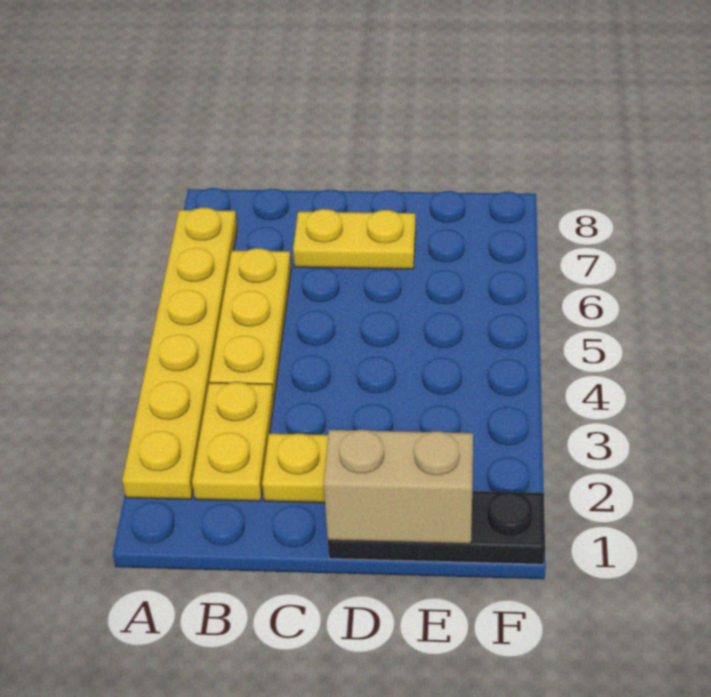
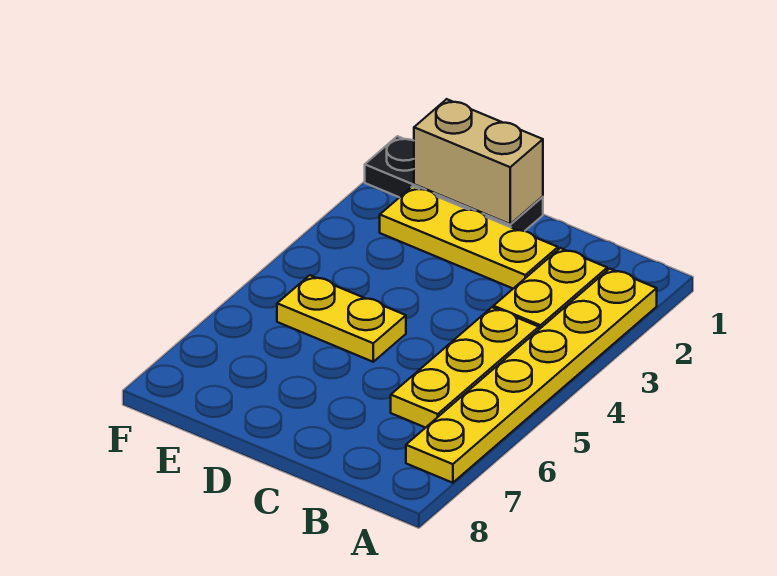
yellow plate C7:D7 level 1 -> yellow plate D5:E5 level 1

